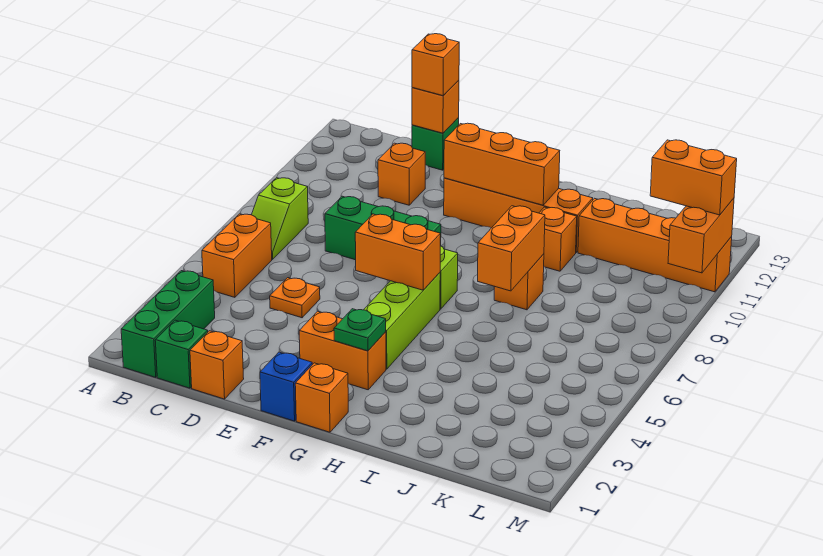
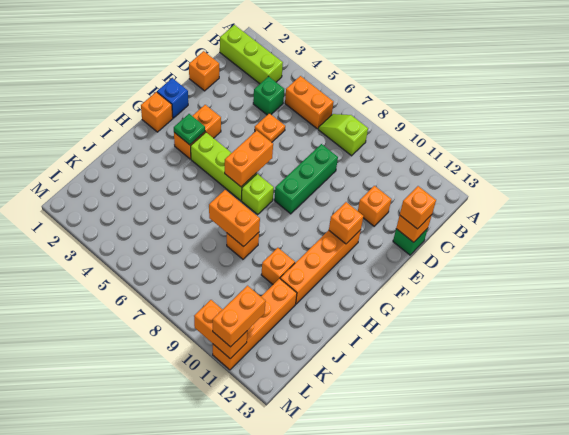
green brick B1:B3 level 1 -> lime brick B1:B3 level 1
green brick C1 level 1 -> green brick C4 level 1
orange brick F11:H11 level 2 -> orange brick F11 level 2

